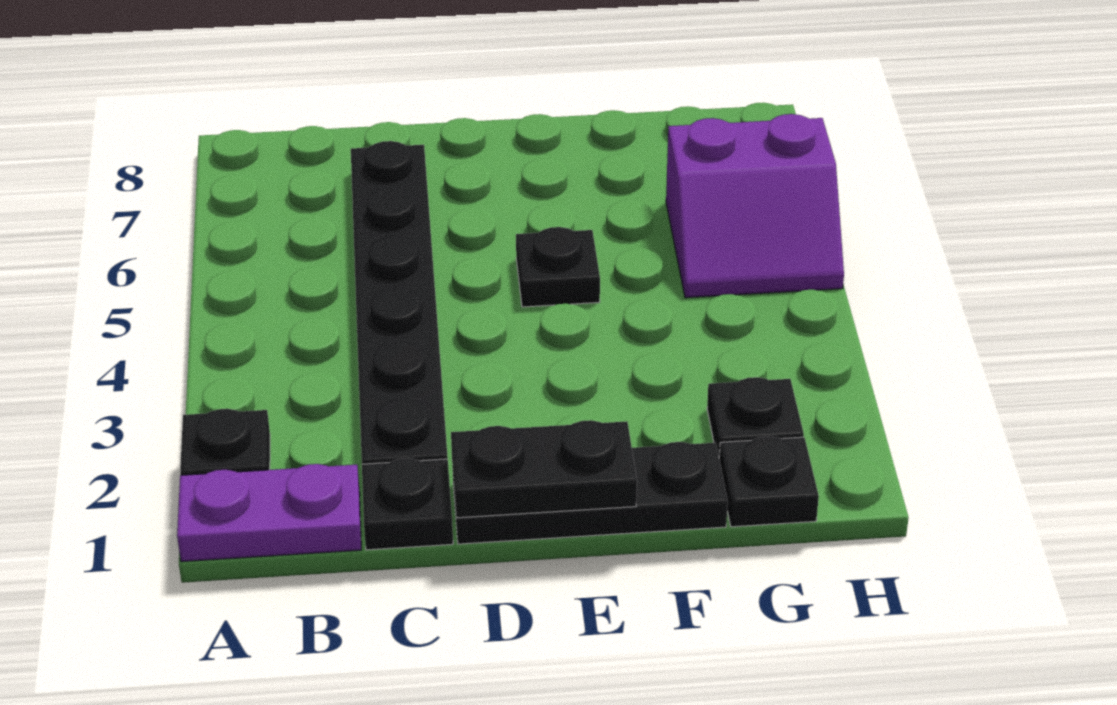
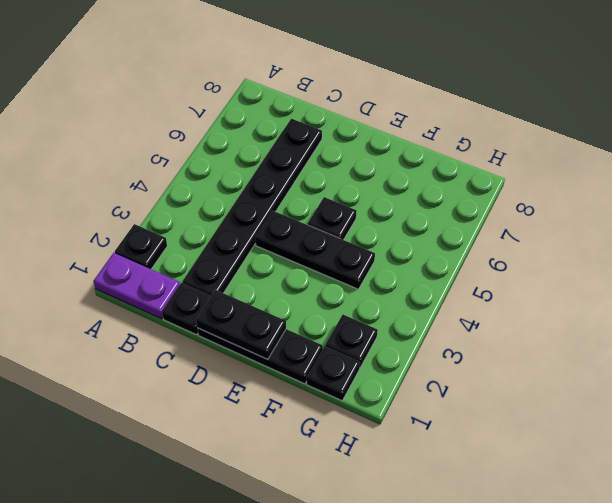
none -> black plate D4:F4 level 1
purple slope G5:H6 level 1 top 6 -> none

